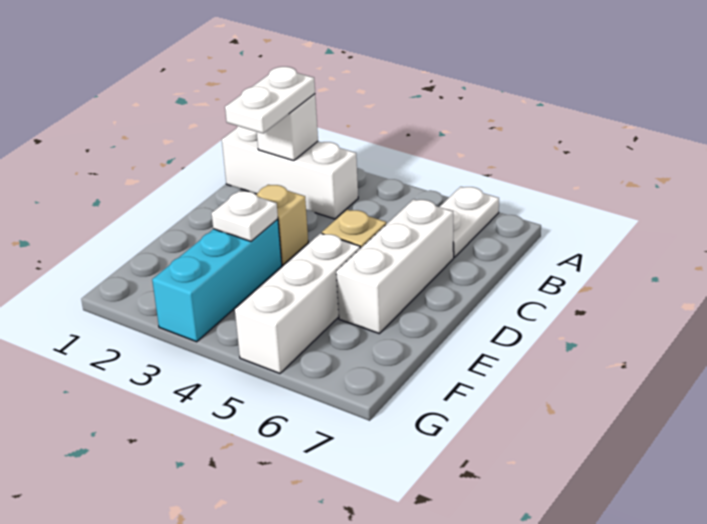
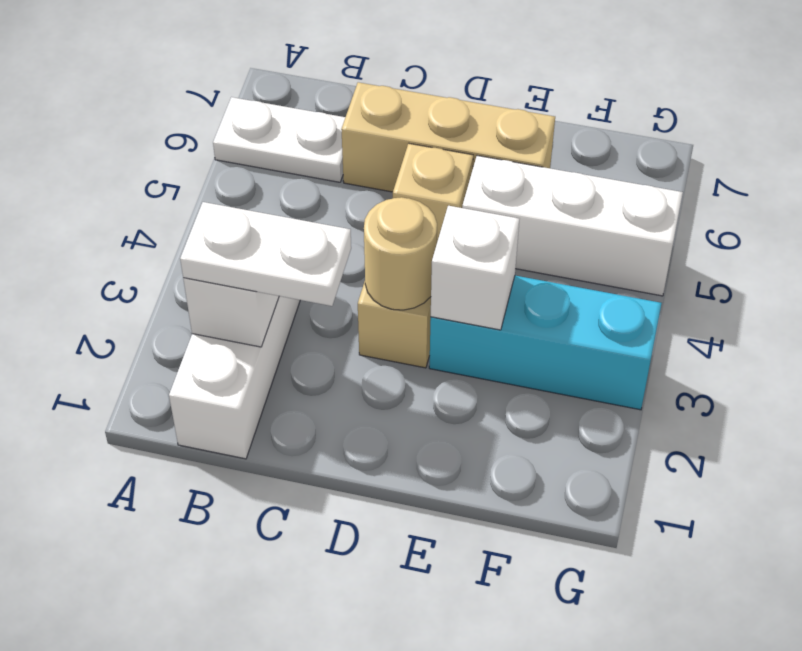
white brick C6:E6 level 1 -> tan brick C6:E6 level 1
none -> tan round brick D3 level 2
white plate E3 level 2 -> white brick E3 level 2

